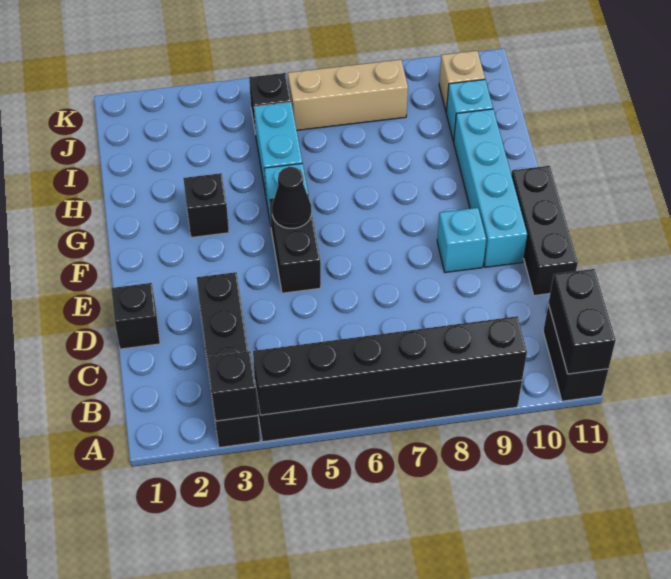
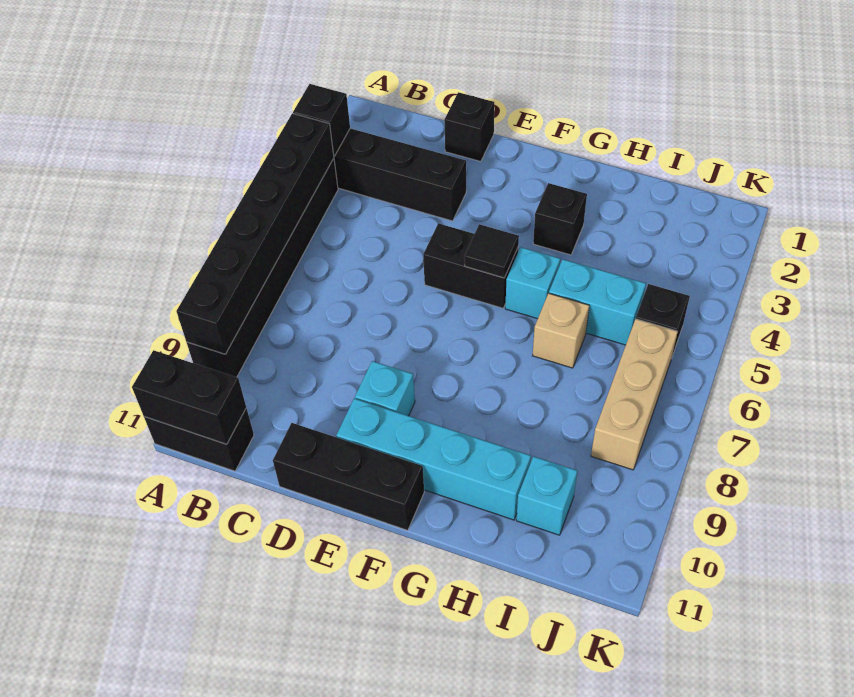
black cone F5 level 2 -> black tile F5 level 2
tan brick J10 level 1 -> tan brick H6 level 1

